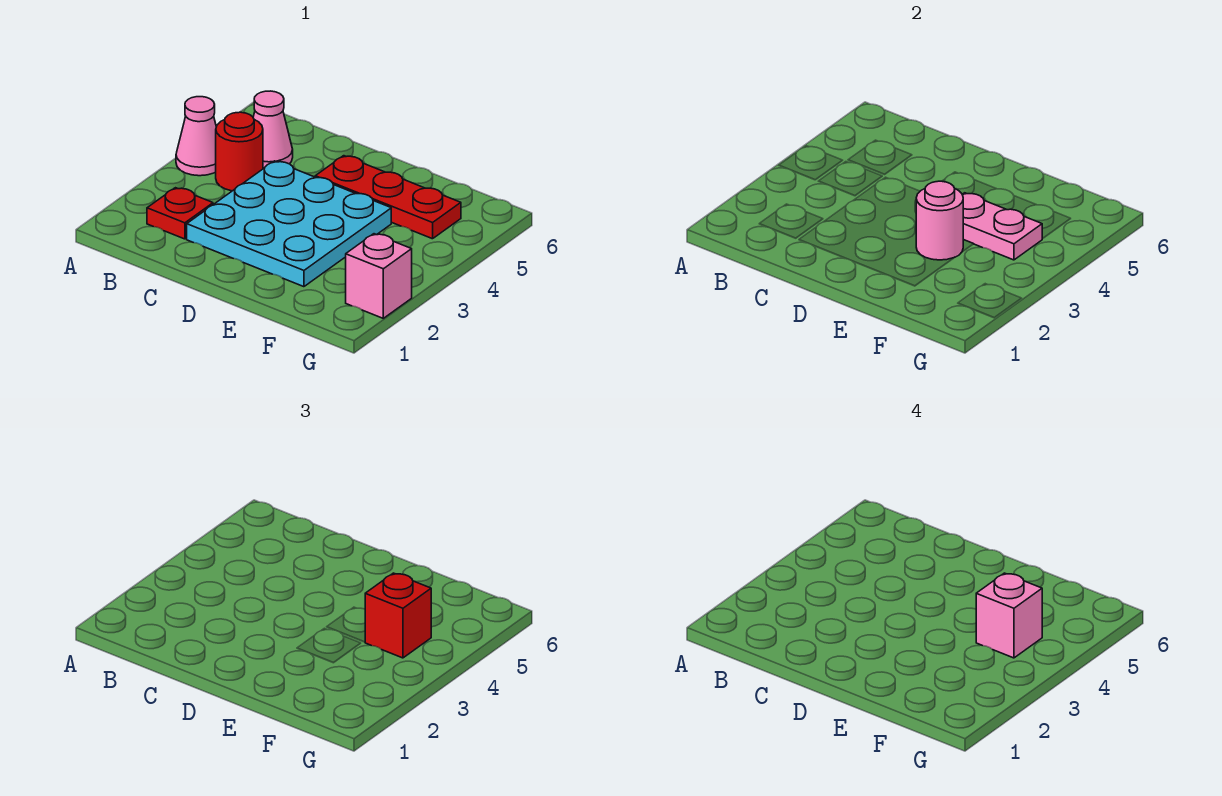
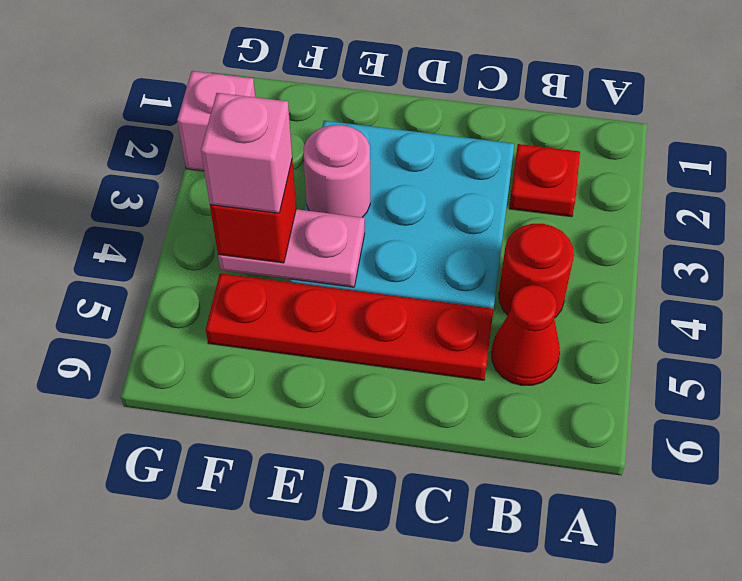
pink cone A4 level 1 -> none
pink cone B5 level 1 -> red cone B5 level 1
red plate D5:F5 level 1 -> red plate C5:F5 level 1

